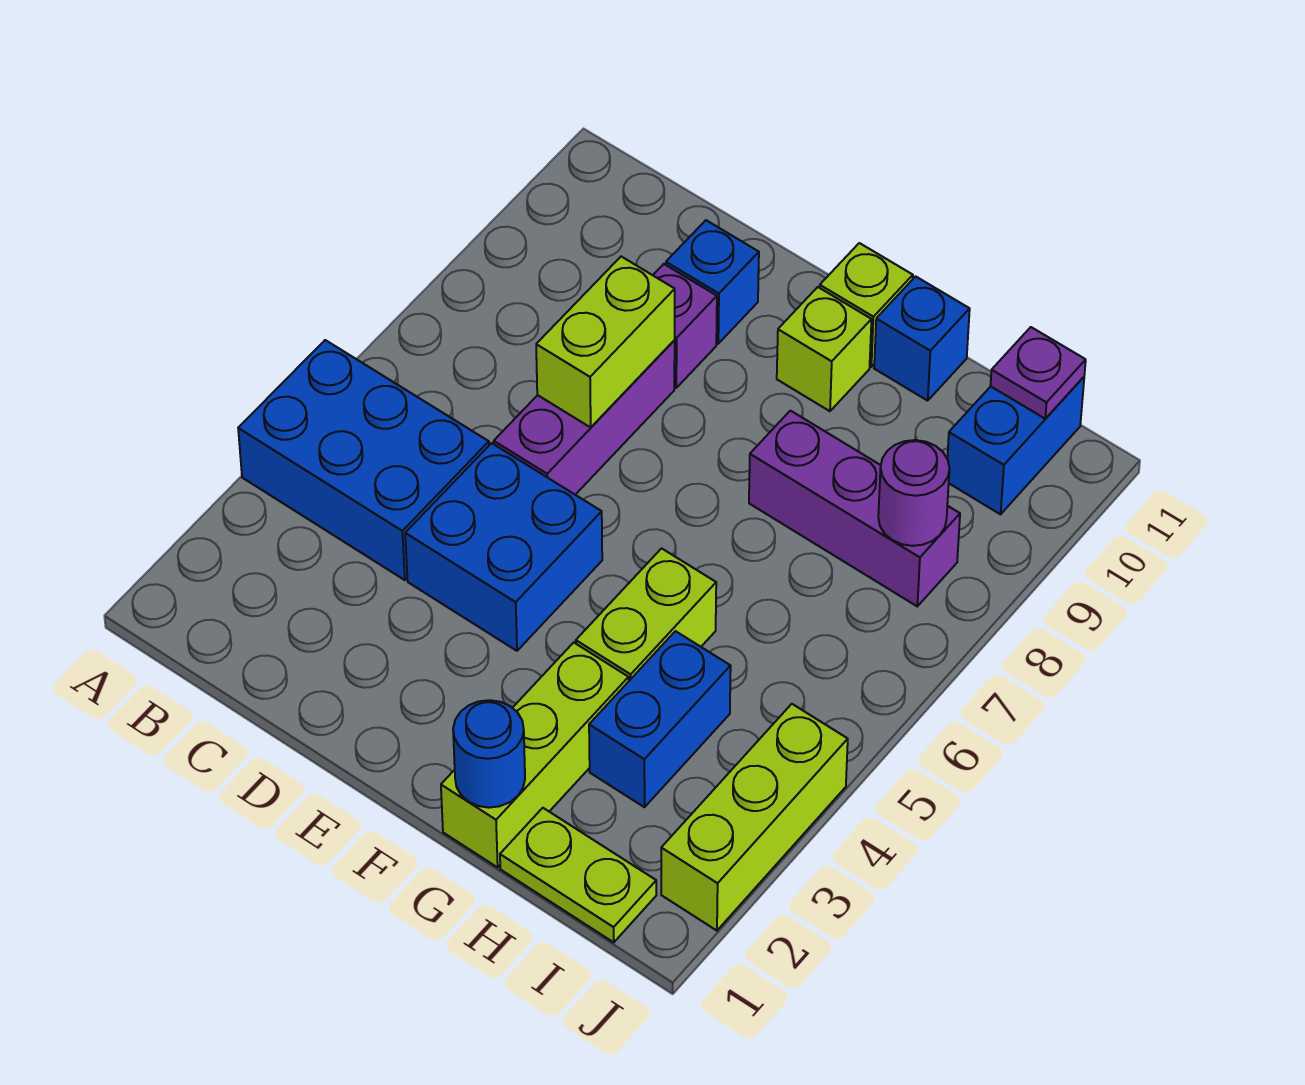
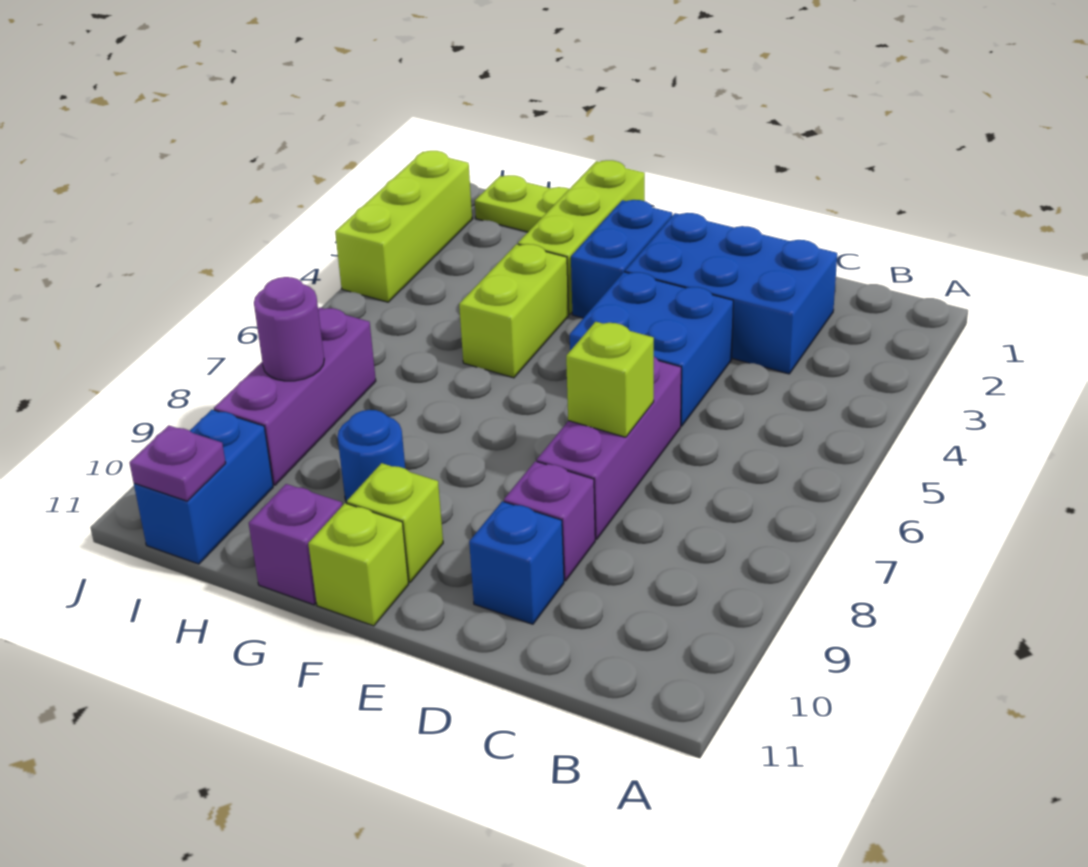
blue brick A4:C5 level 1 -> blue brick C2:E3 level 1
lime brick D7:D8 level 2 -> lime brick D7 level 2
blue round brick G1 level 2 -> blue round brick G9 level 1
purple brick G8:I8 level 1 -> purple brick I7:I9 level 1
blue brick G11 level 1 -> purple brick G11 level 1
blue brick H3:H4 level 1 -> blue brick F2:F3 level 1

